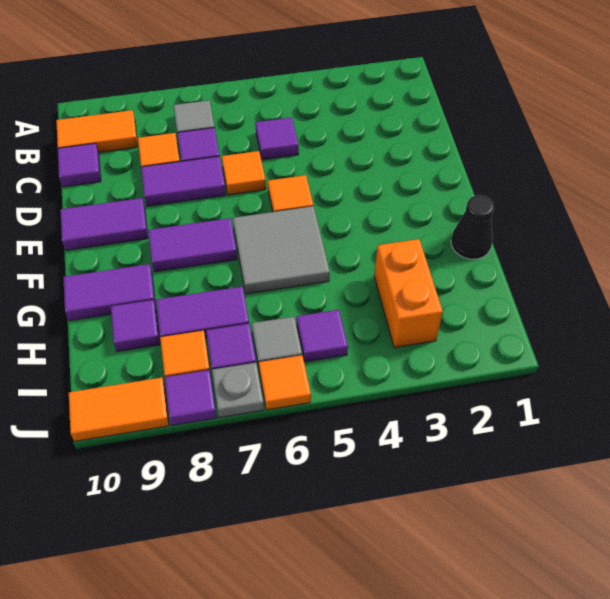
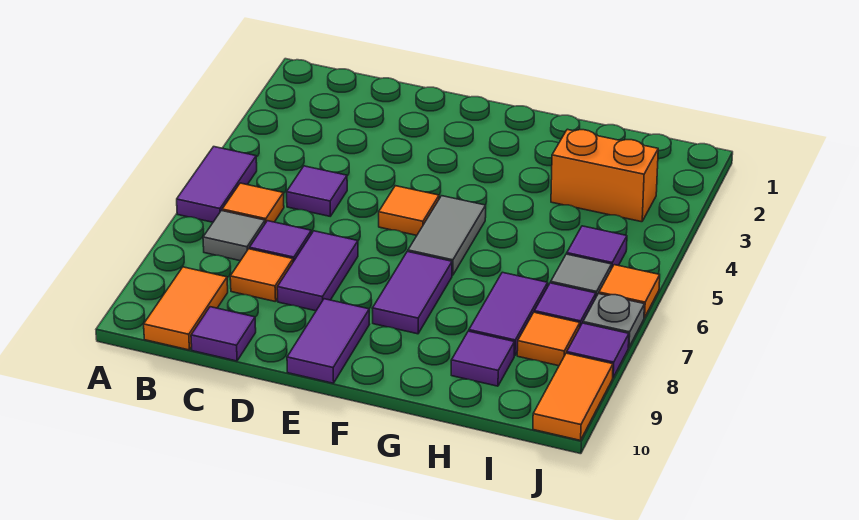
orange tile D6 level 1 -> orange tile B6 level 1
grey tile F5:G6 level 1 -> grey tile F5:F6 level 1
black cone G1 level 1 -> none
purple tile G9:G10 level 1 -> purple tile A5:A6 level 1

